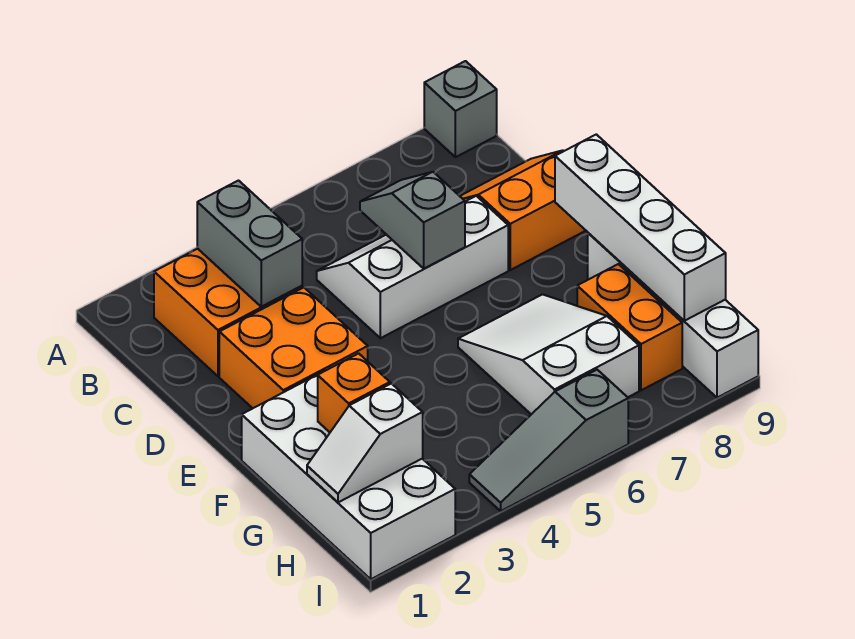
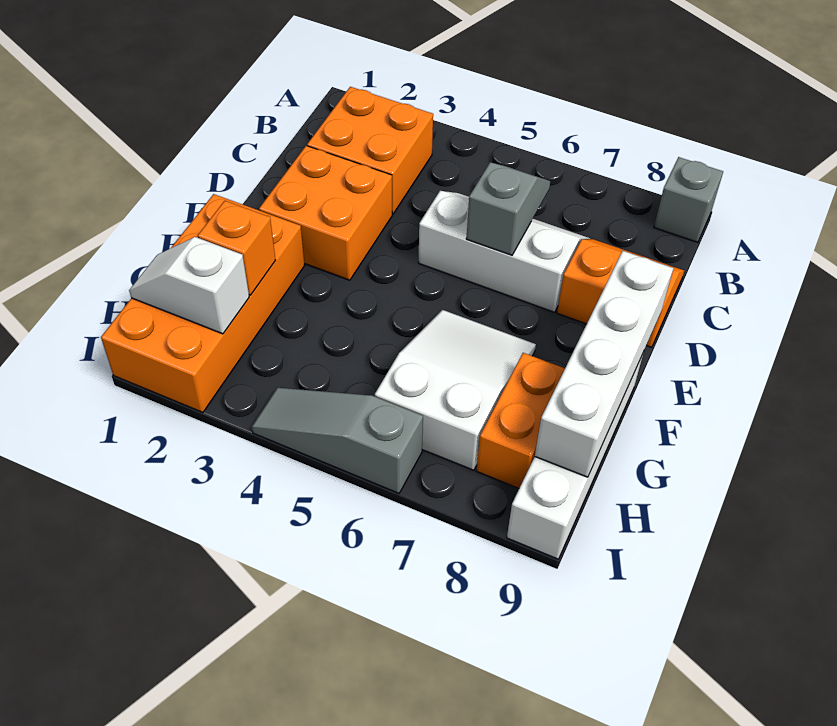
grey brick B3:C3 level 2 -> none
white brick F1:I2 level 1 -> orange brick F1:I2 level 1

